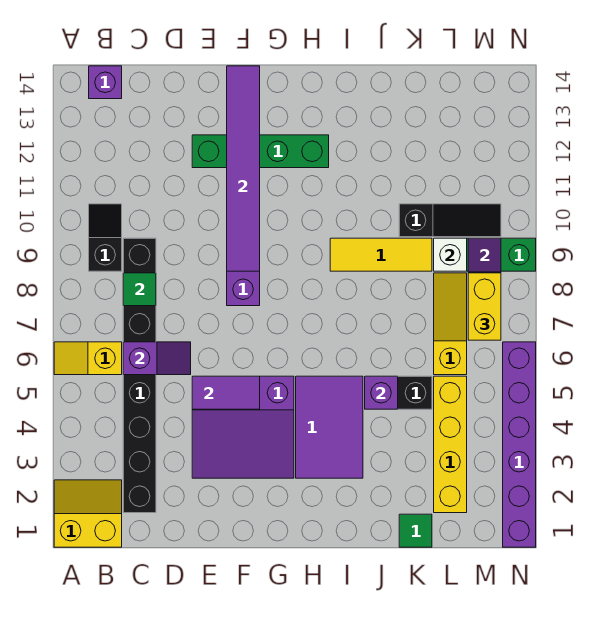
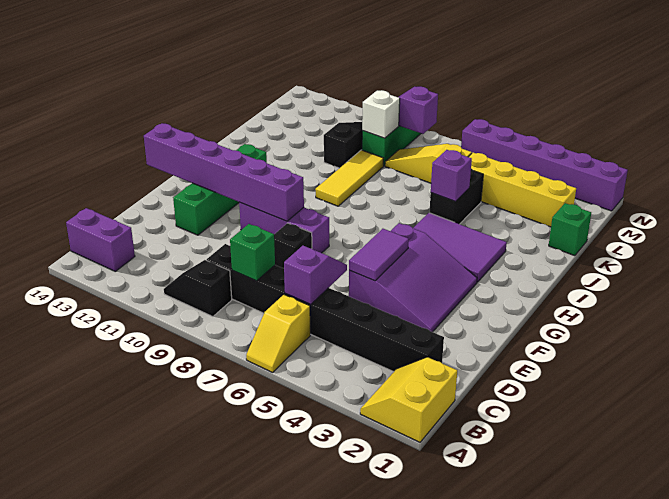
purple brick B14 level 1 -> purple brick B13:B14 level 1
green tile C8 level 2 -> green brick C8 level 2
none -> black brick E8 level 1
purple tile F9:F14 level 2 -> purple brick F9:F14 level 2
green tile K1 level 1 -> green brick K1 level 1
yellow brick M7:M8 level 3 -> none

